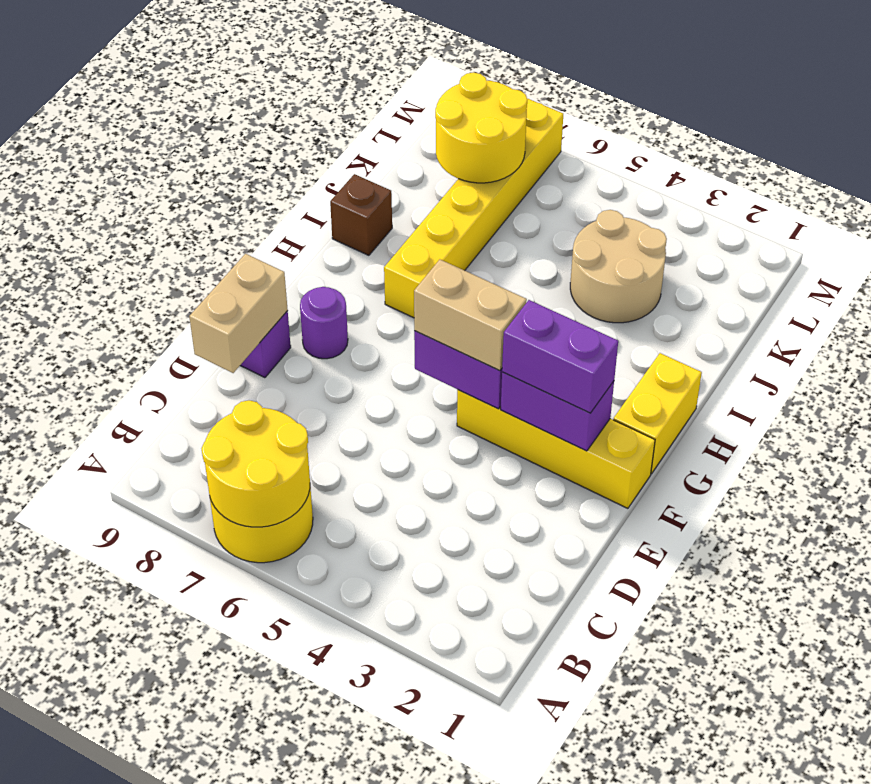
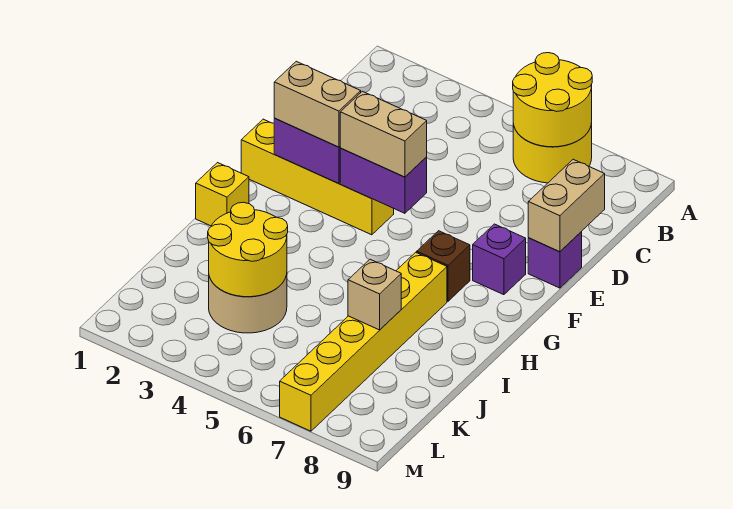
purple brick F2:F3 level 3 -> tan brick F2:F3 level 3
purple round brick F8 level 1 -> purple brick F8 level 1
yellow brick G1:H1 level 1 -> yellow brick H1 level 1
brown brick I9 level 1 -> brown brick G7 level 1
none -> tan brick J7 level 2
yellow round brick K7:L8 level 2 -> yellow round brick J3:K4 level 2

